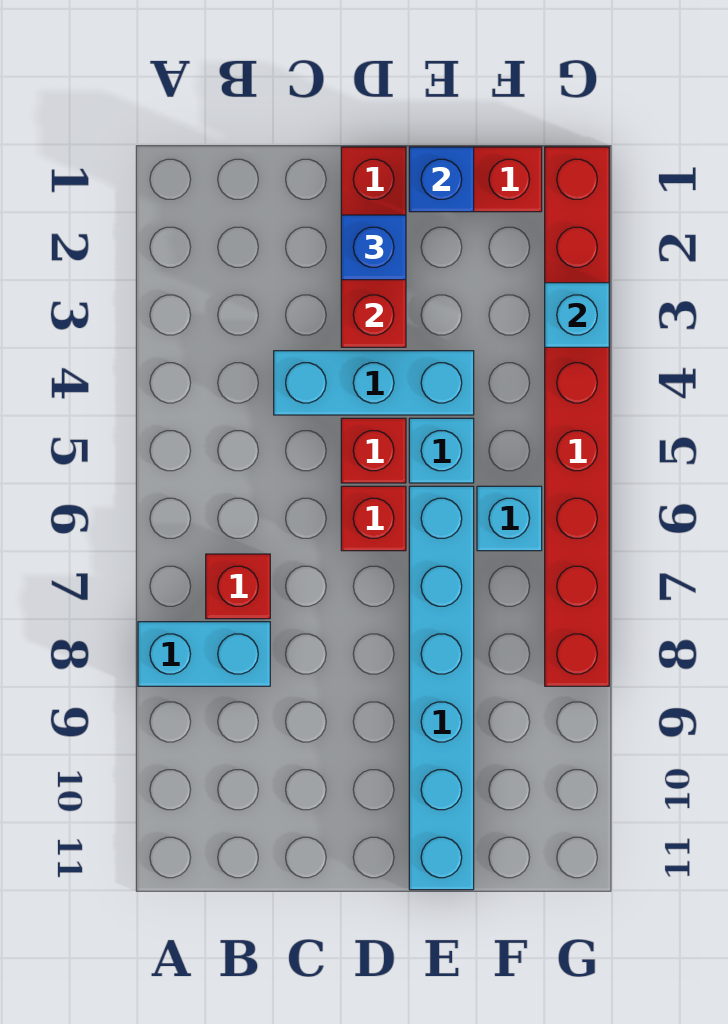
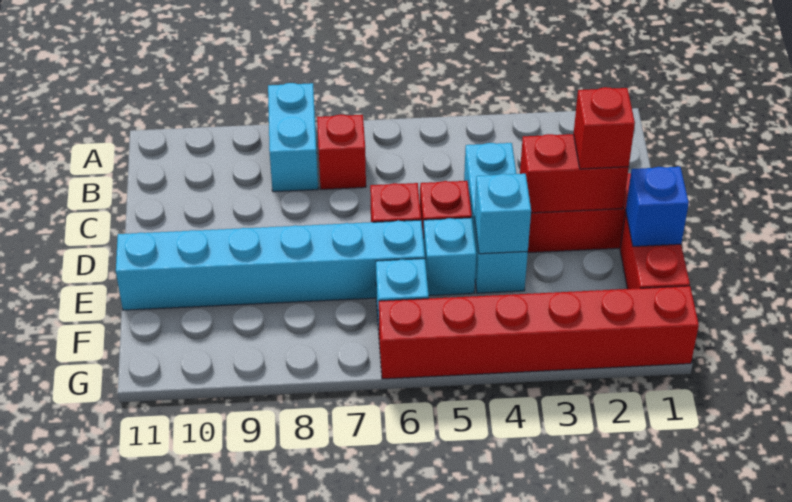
blue brick D2 level 3 -> red brick D2 level 3
red brick G1:G8 level 1 -> red brick G1:G6 level 1
cyan brick G3 level 2 -> cyan brick E4 level 2

